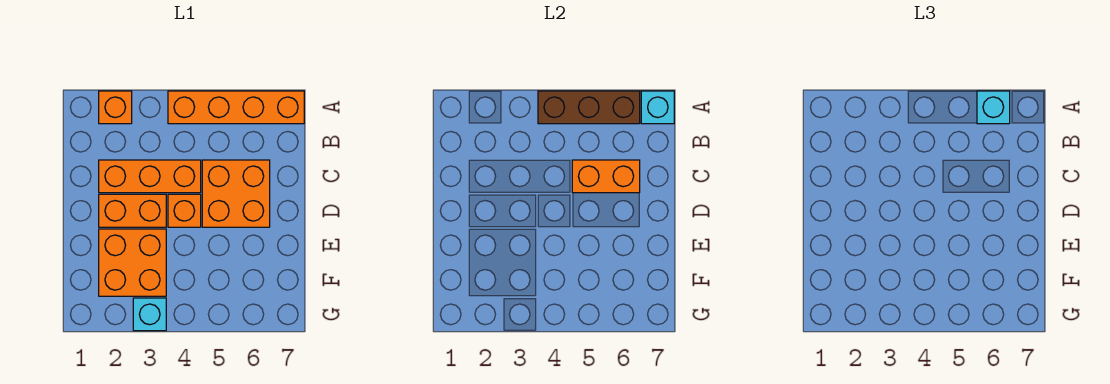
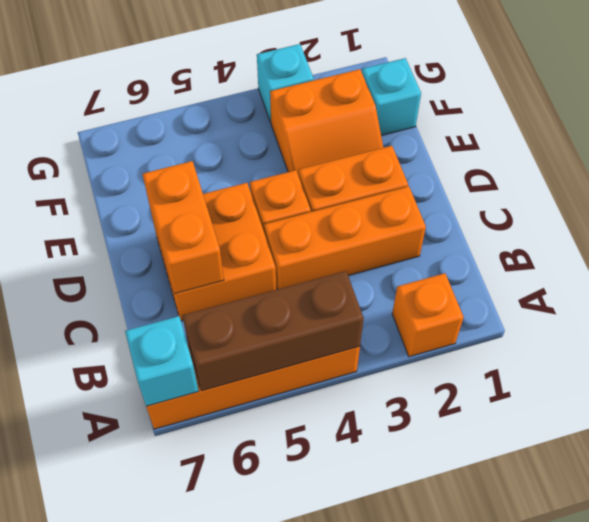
cyan brick A6 level 3 -> cyan brick F1 level 1
orange brick C5:C6 level 2 -> orange brick C6:D6 level 2
orange brick E2:F3 level 1 -> orange slope E2:F3 level 1 top F

